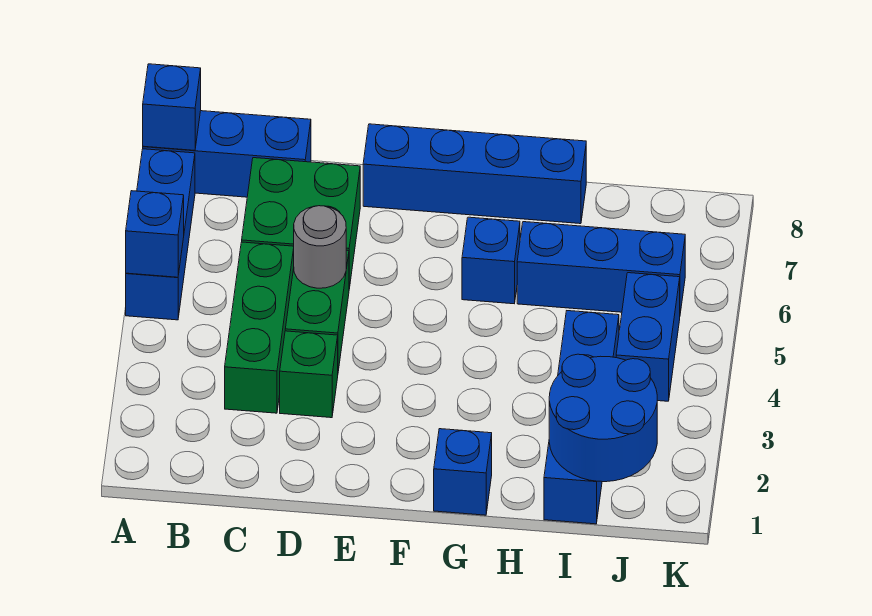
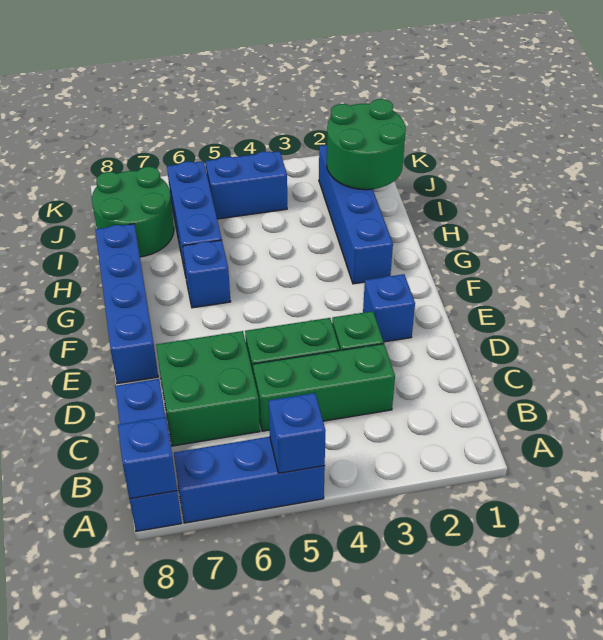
grey round brick D5 level 2 -> none
blue brick G1 level 1 -> blue brick E2 level 1
blue brick I1:I4 level 1 -> blue brick G2:J2 level 1
blue round brick I1:J2 level 2 -> green round brick I1:J2 level 2
none -> green round brick I7:J8 level 1

